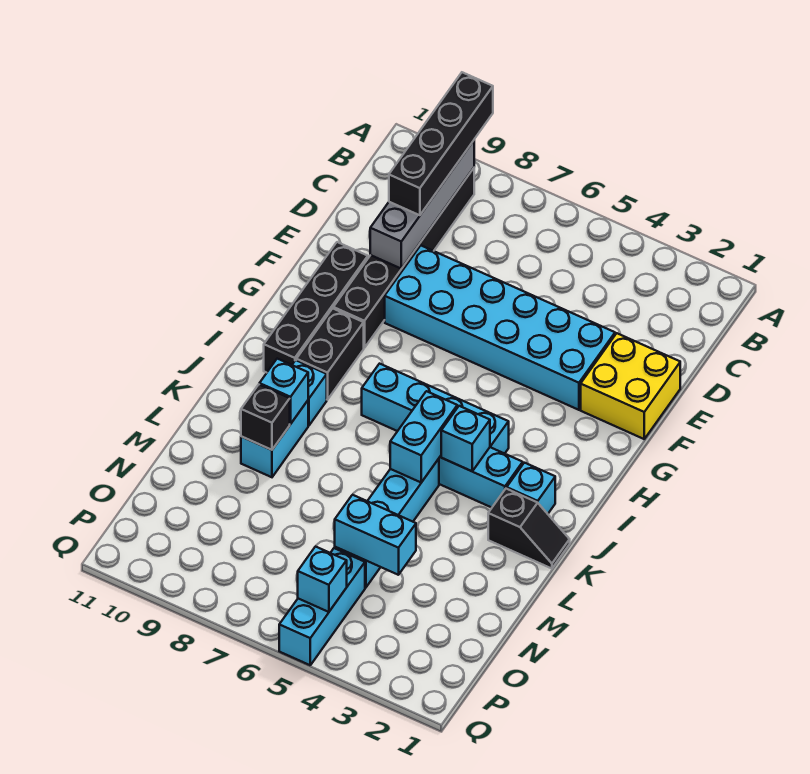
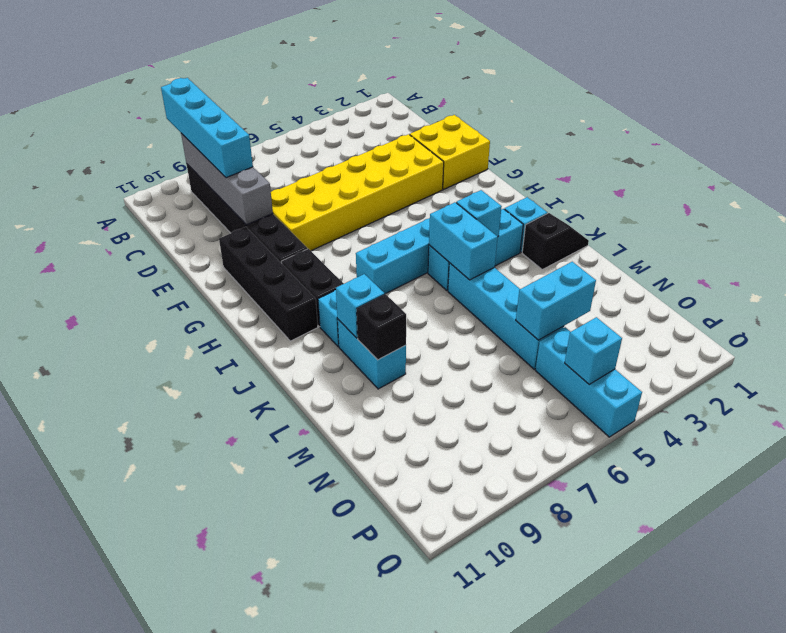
black brick A9:D9 level 3 -> cyan brick A9:D9 level 3
cyan brick E3:F8 level 1 -> yellow brick E3:F8 level 1

